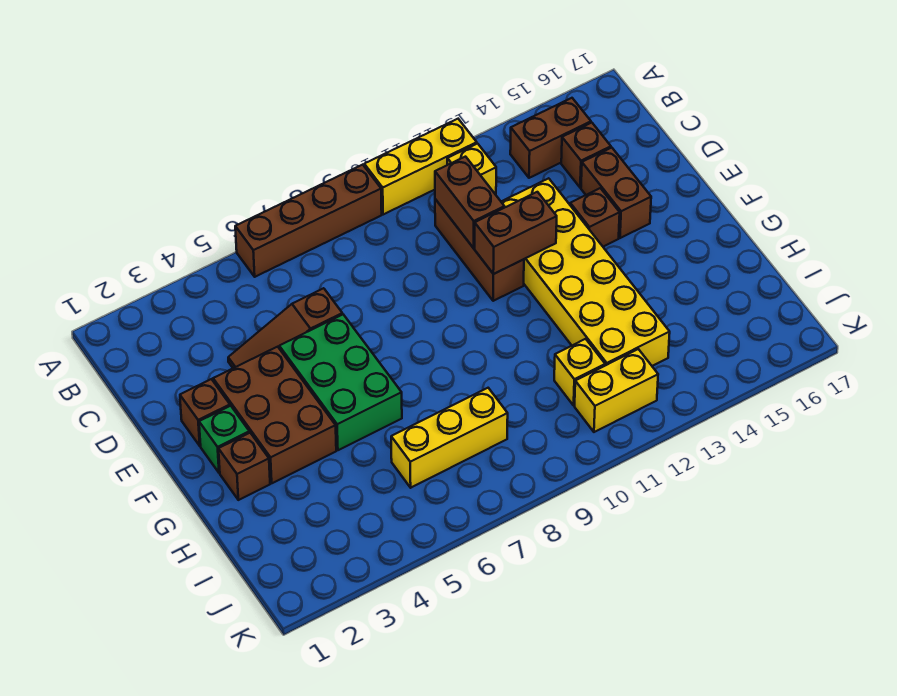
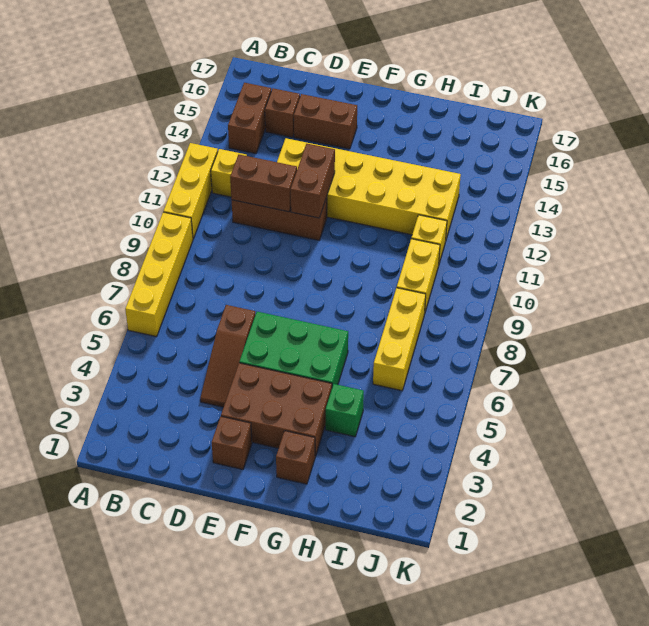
brown brick A6:A9 level 1 -> yellow brick A6:A9 level 1
brown brick E14 level 1 -> none
green brick F2 level 1 -> green brick H4 level 1
yellow brick J11:J12 level 1 -> yellow brick I9:I10 level 1

